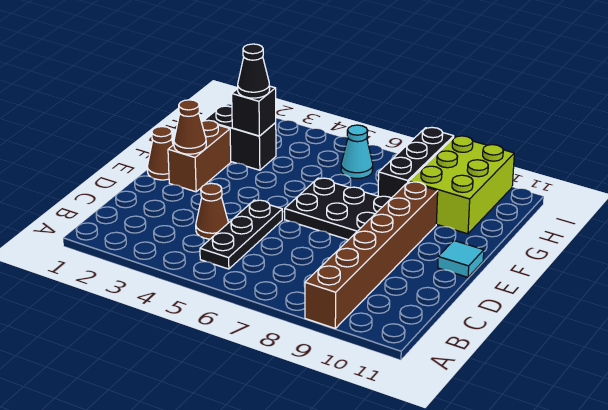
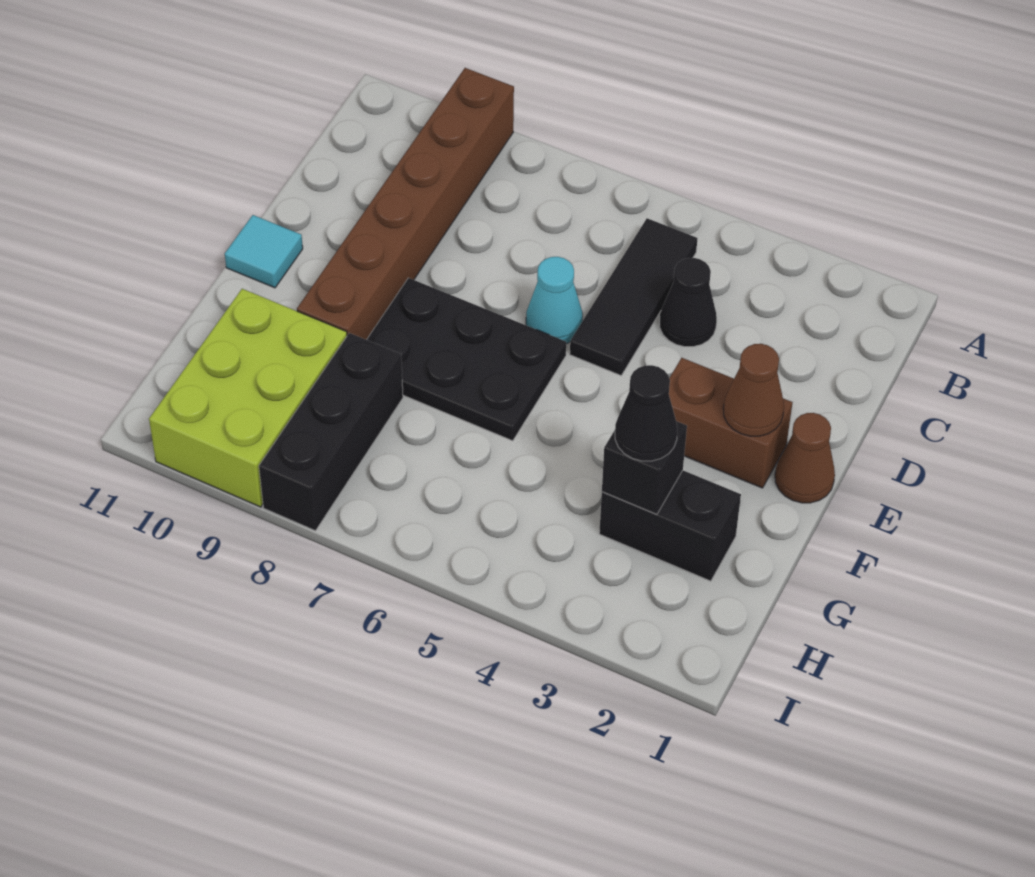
black plate B5:D5 level 1 -> black tile B5:D5 level 1
brown cone C4 level 1 -> black cone C4 level 1
brown brick E2:F2 level 1 -> brown brick E2:E3 level 1
cyan cone H6 level 1 -> cyan cone D6 level 1

